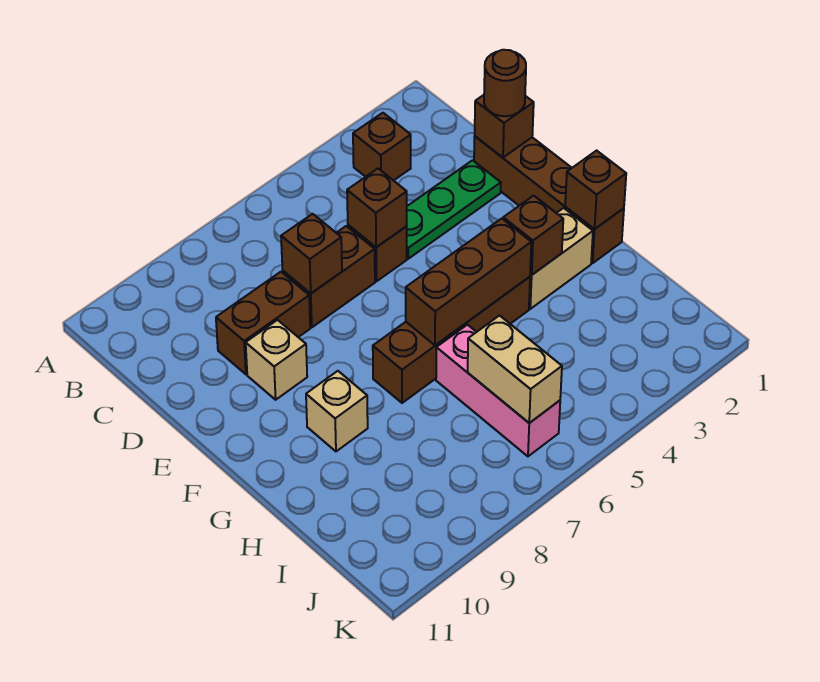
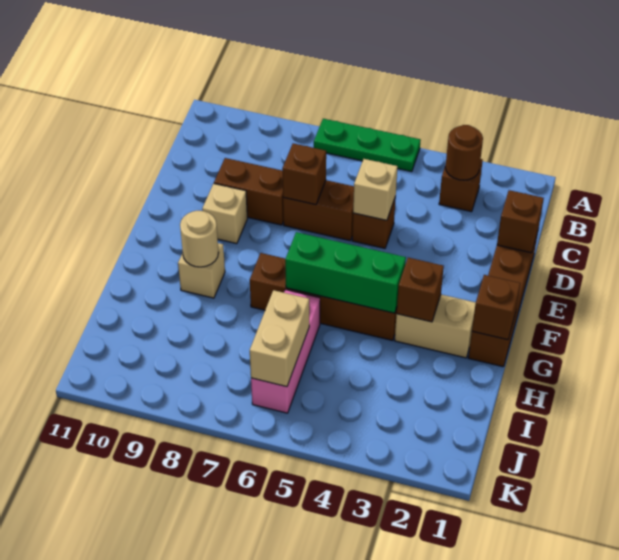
brown round brick D1 level 3 -> brown round brick B3 level 2
green plate D2:D4 level 1 -> green plate A5:A7 level 1
brown brick D5 level 2 -> tan brick D5 level 2
brown brick G4:G6 level 2 -> green brick G4:G6 level 2
none -> tan round brick G9 level 2

